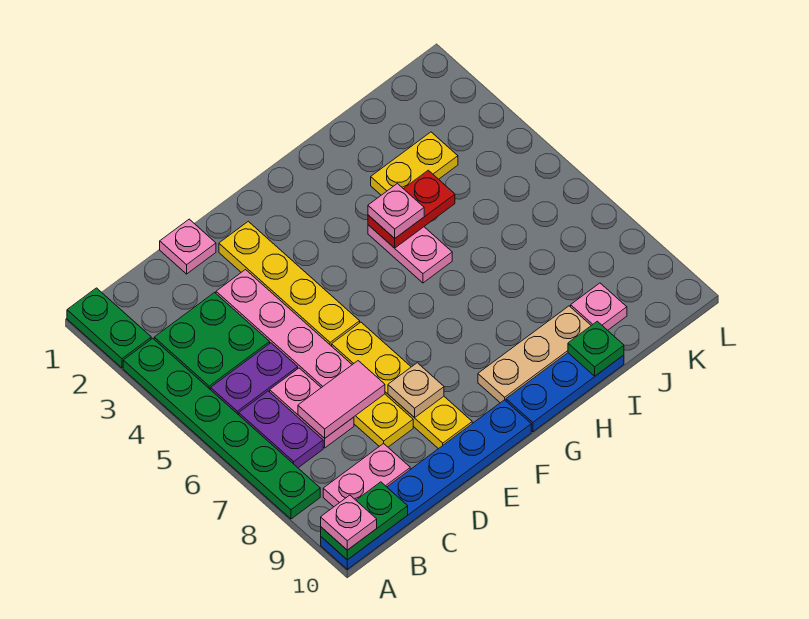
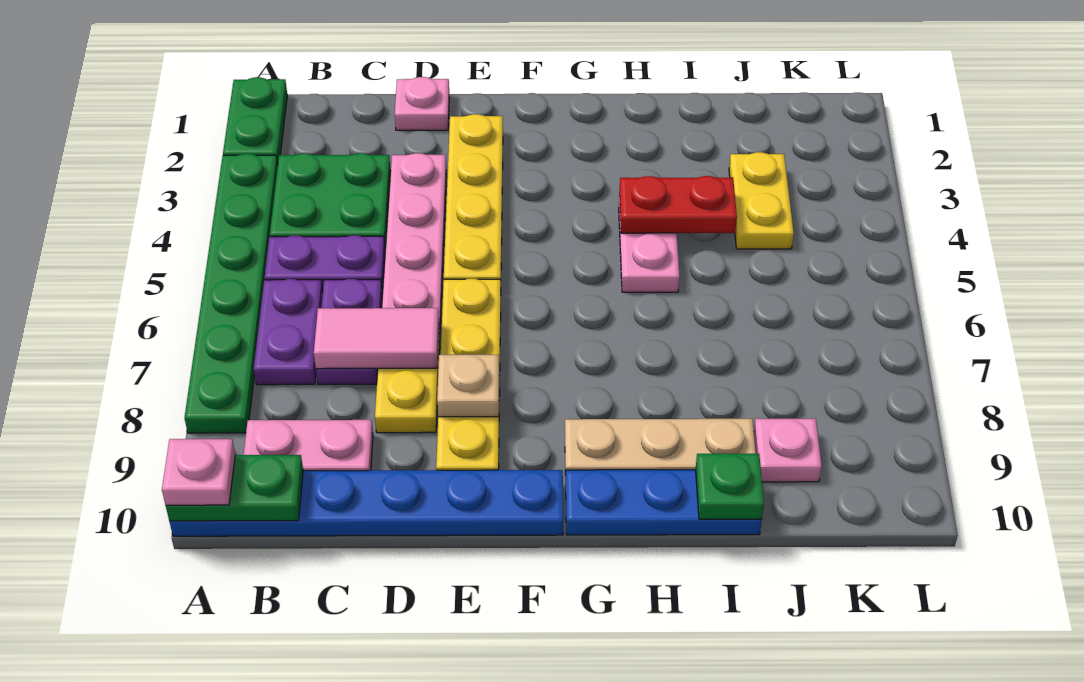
pink plate C6:C7 level 1 -> purple plate C6:C7 level 1
pink plate H4 level 3 -> none
yellow plate I3:J3 level 1 -> yellow plate J3:J4 level 1

